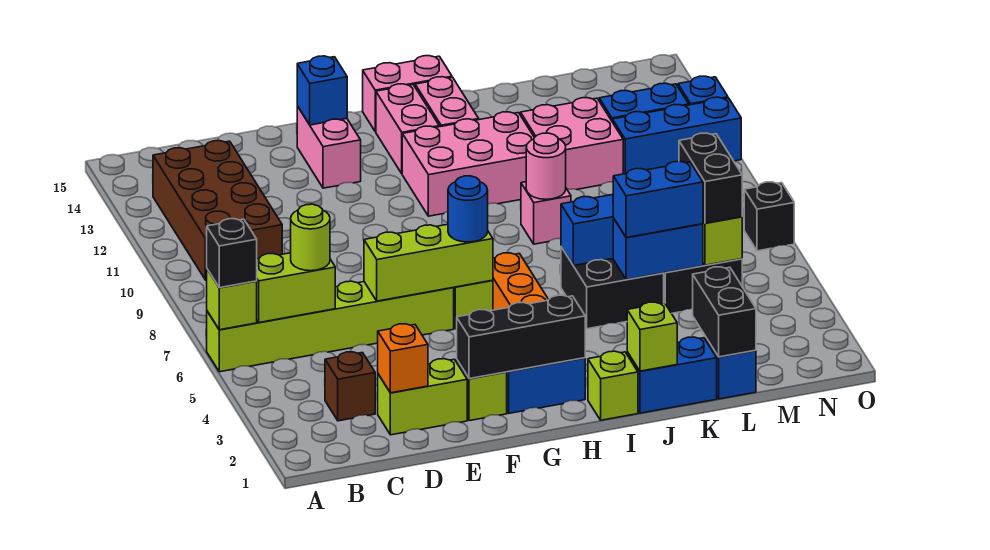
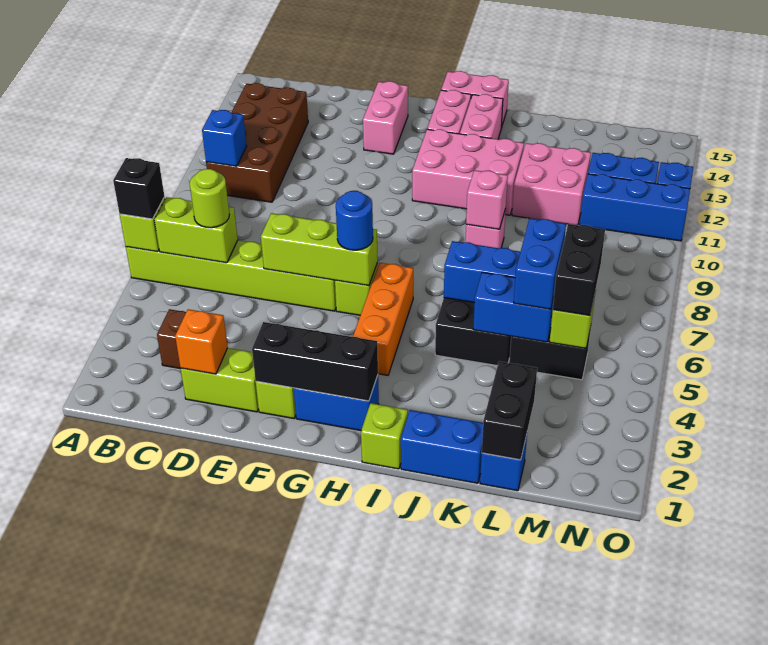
blue brick F14 level 2 -> blue brick B10 level 2
lime brick J1 level 2 -> none
pink round brick J9 level 2 -> pink brick J9 level 2
blue brick K5:L5 level 3 -> blue brick L5:L6 level 3
black brick O7 level 1 -> none

